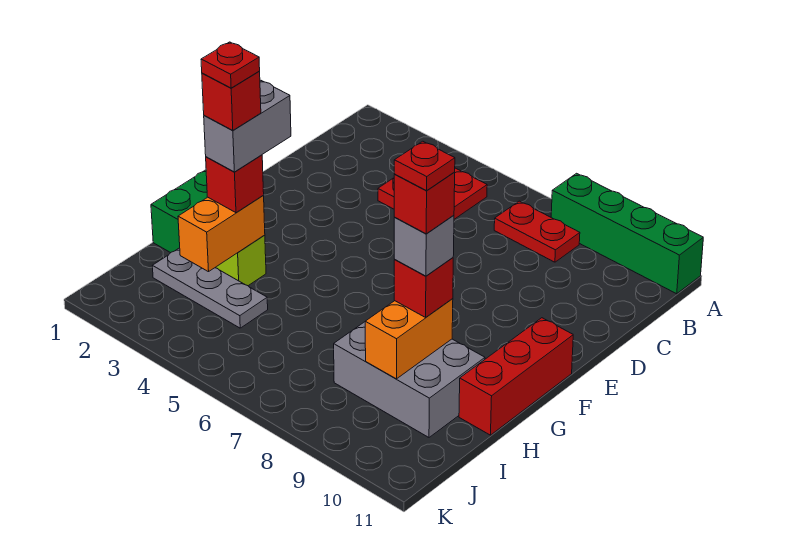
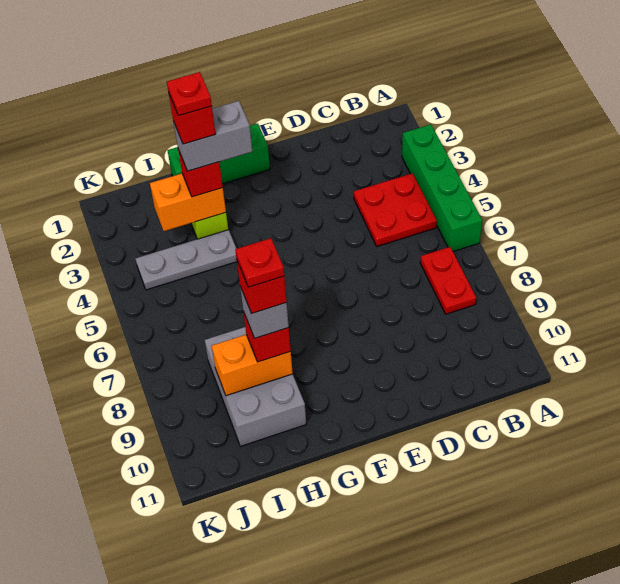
green brick A8:A11 level 1 -> green brick A3:A6 level 1
red brick F11:H11 level 1 -> none
grey plate I2:I4 level 1 -> grey plate H4:J4 level 1

